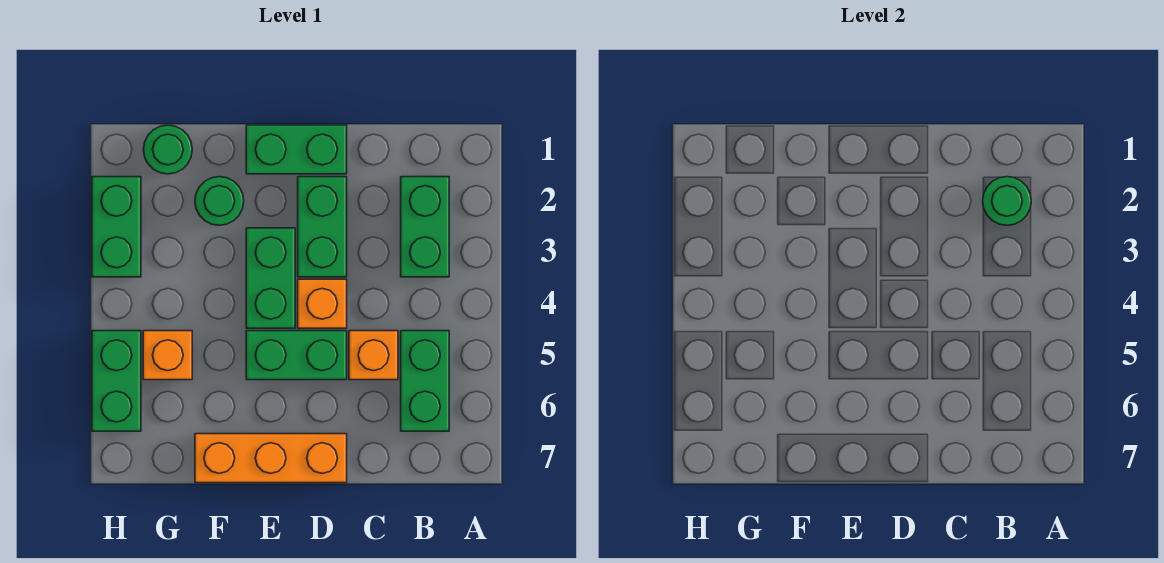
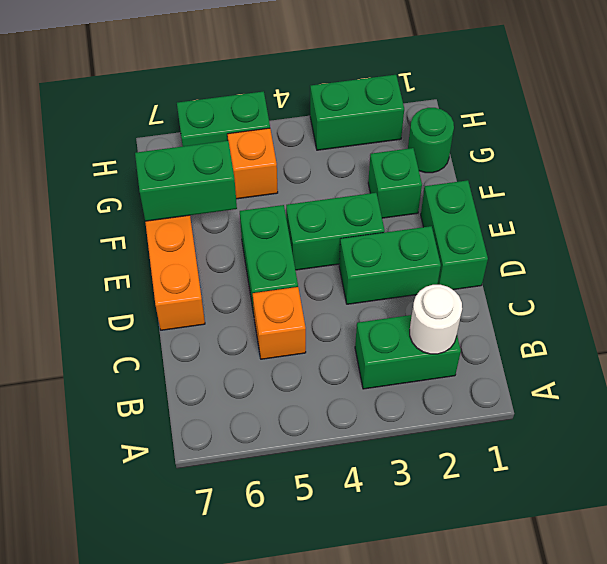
green round brick B2 level 2 -> white round brick B2 level 2
green brick B5:B6 level 1 -> green brick F6:F7 level 2
orange brick D4 level 1 -> none
green round brick F2 level 1 -> green brick F2 level 1

